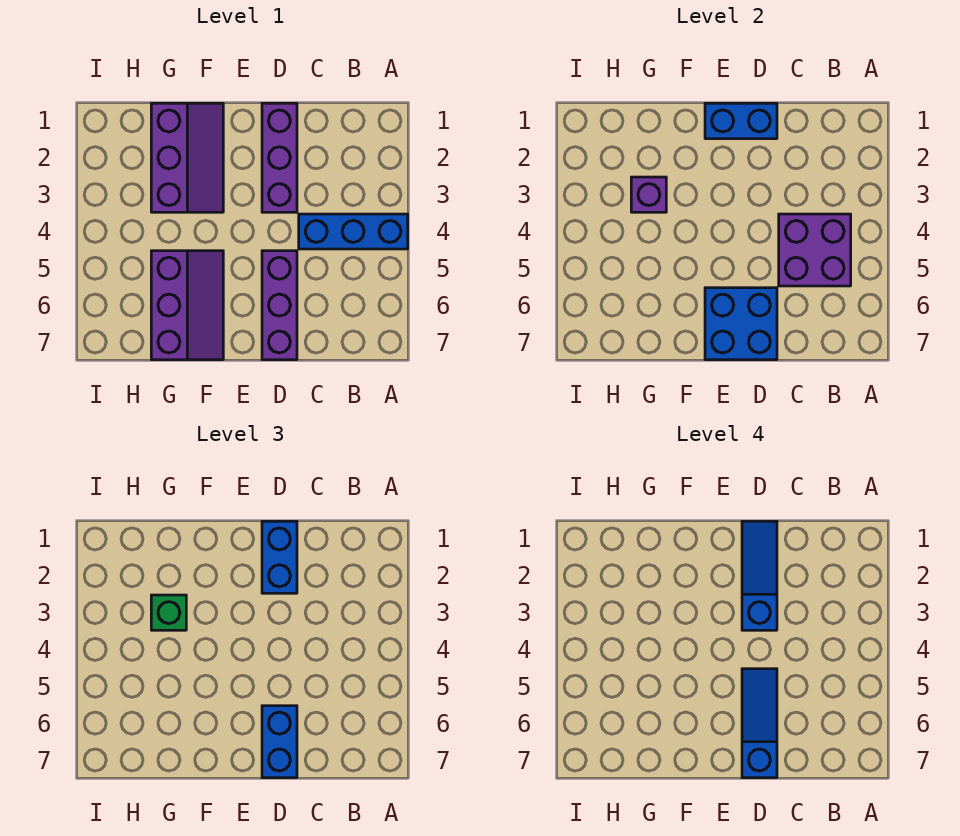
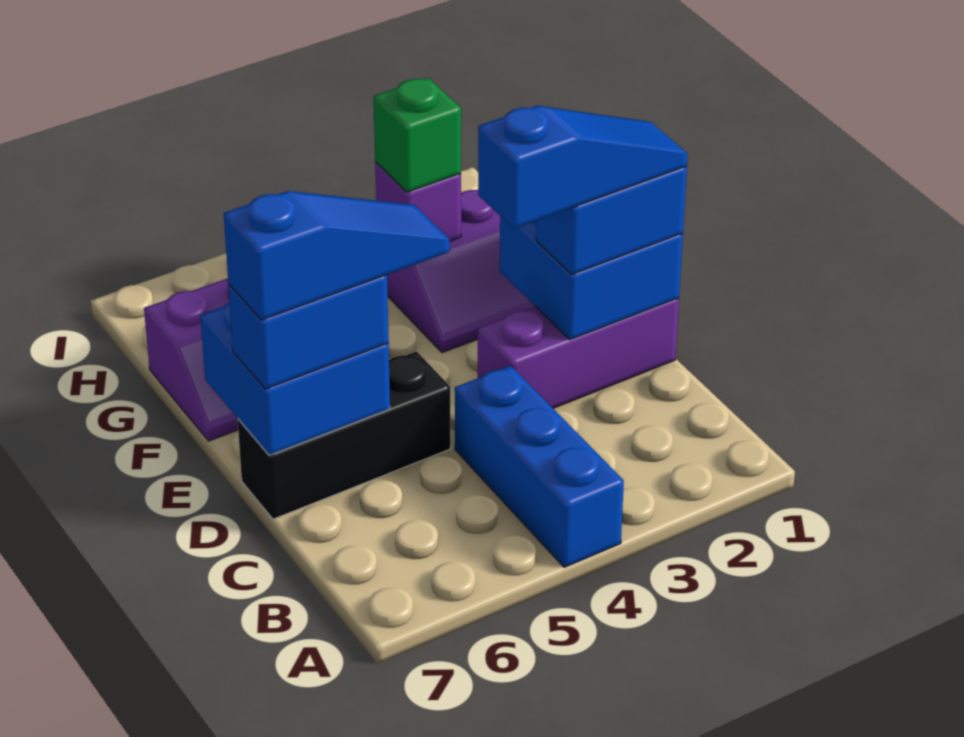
purple brick B4:C5 level 2 -> none
blue brick D1:E1 level 2 -> blue brick D1:E2 level 2
purple brick D5:D7 level 1 -> black brick D5:D7 level 1

